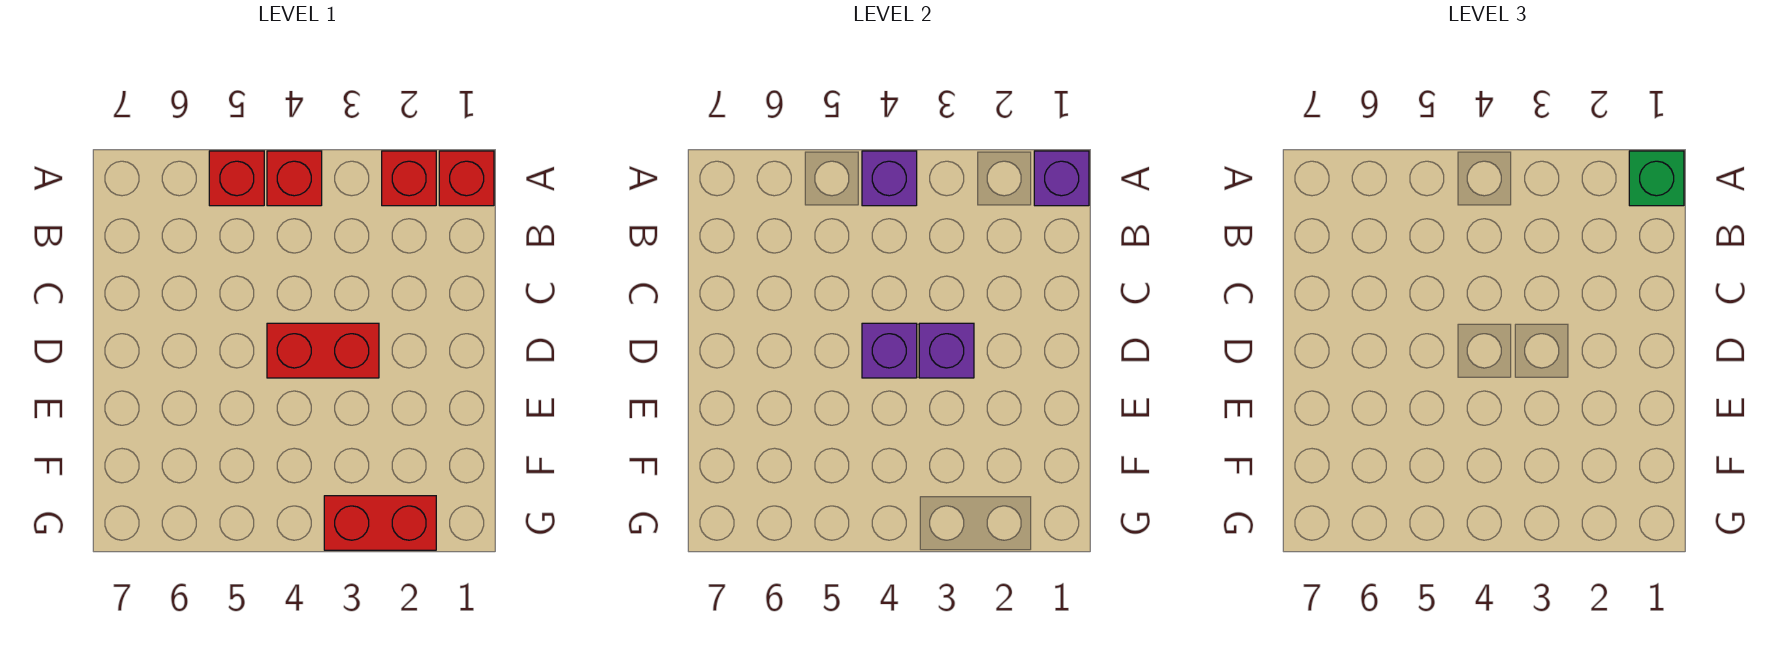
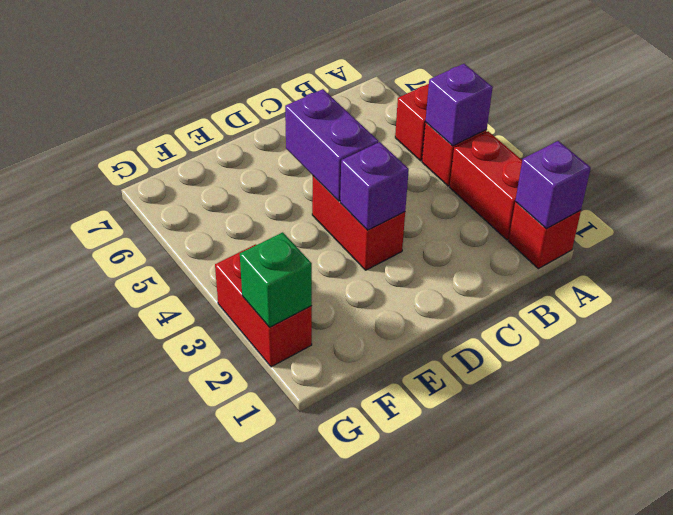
green brick A1 level 3 -> green brick G2 level 2
red brick A2 level 1 -> red brick A2:A3 level 1
purple brick D4 level 2 -> purple brick D4:D5 level 2

